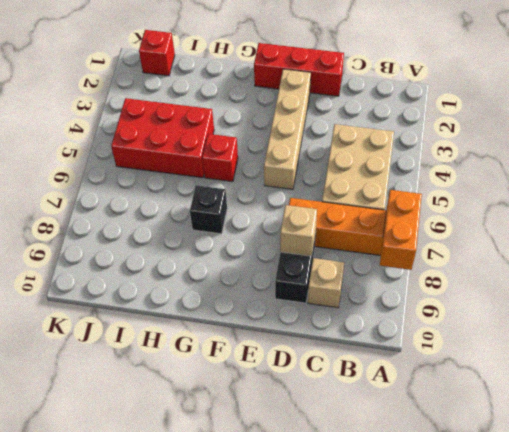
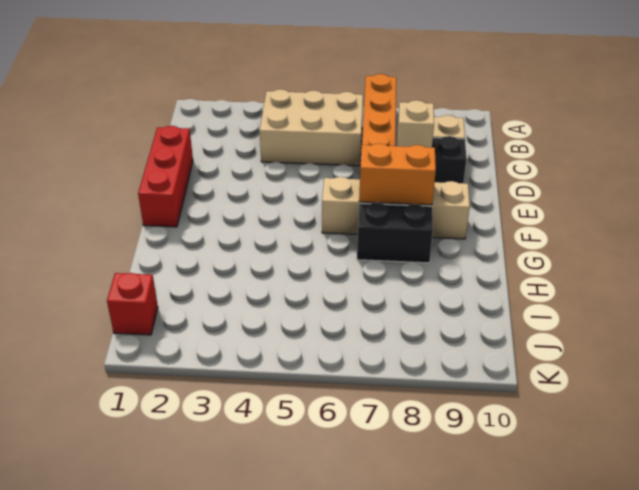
orange brick A7:A8 level 2 -> orange brick F7:F8 level 2
tan brick E2:E5 level 1 -> tan brick F6:F9 level 1
red brick G5 level 1 -> none
black brick G7 level 1 -> black brick G7:G8 level 1
red brick H4:J5 level 1 -> none

